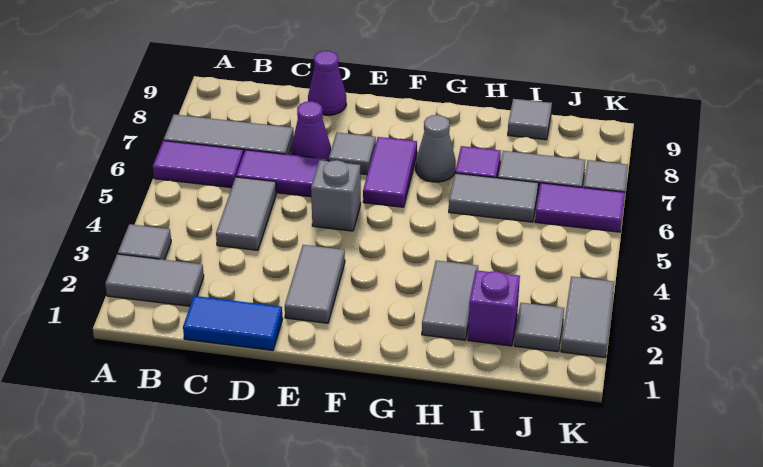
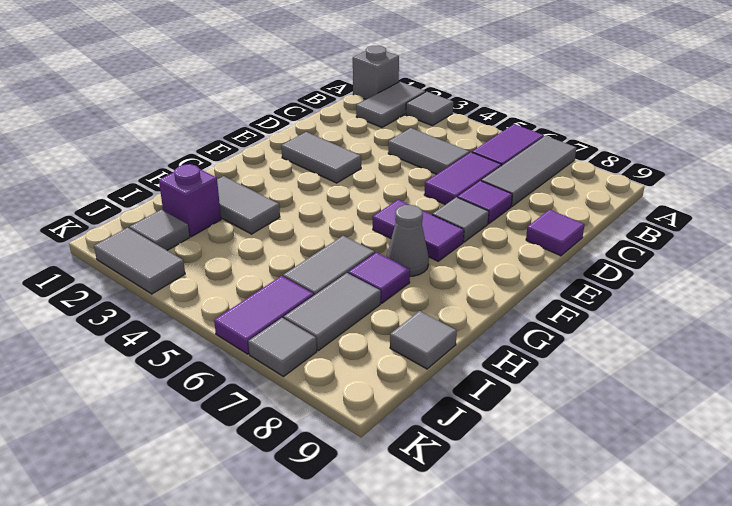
blue tile C1:D1 level 1 -> none
purple cone D7 level 1 -> purple tile D7 level 1
purple cone D9 level 1 -> purple tile D9 level 1
grey brick E5 level 1 -> grey brick A1 level 1

